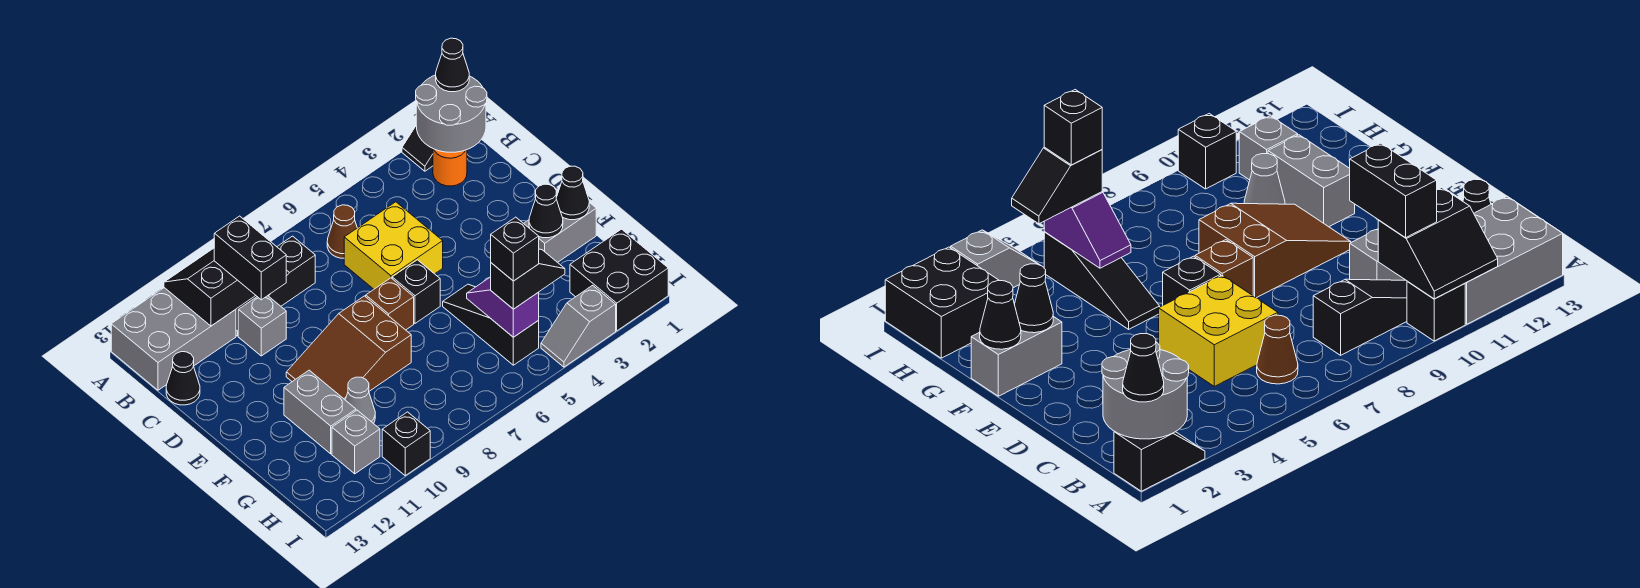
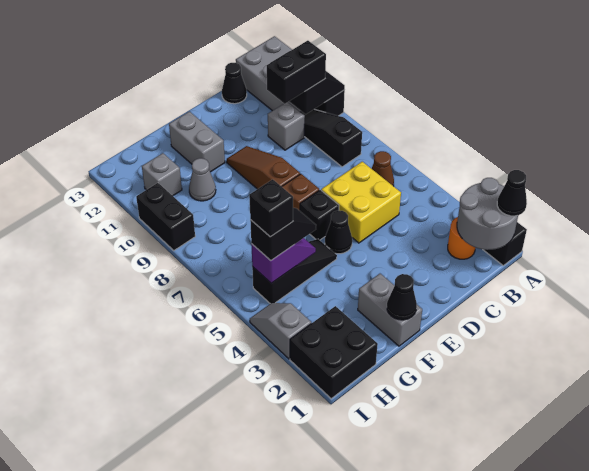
brown slope E8:F10 level 1 top 8 -> brown slope E8:E10 level 1 top 8
black cone F2 level 2 -> black cone E5 level 1
grey brick F11:G11 level 1 -> grey brick F11:F12 level 1
black slope H4:H5 level 3 top 5 -> black slope G5:H5 level 3 top H
black brick I10 level 1 -> black brick I9:I10 level 1

